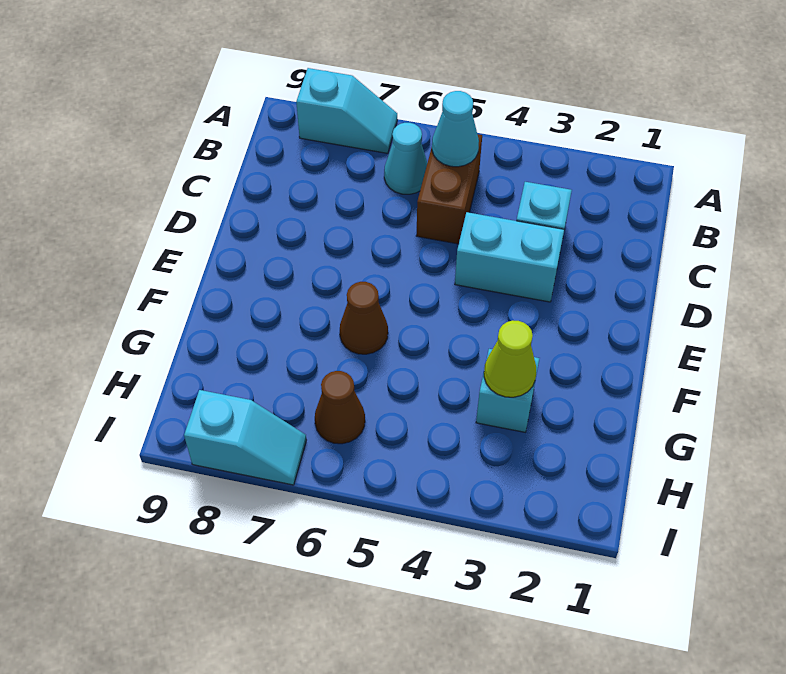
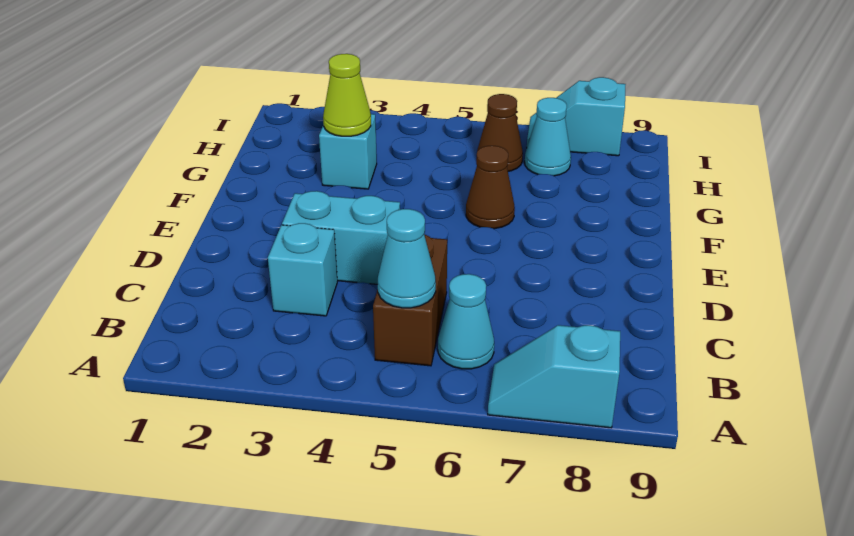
none -> cyan cone H7 level 1

